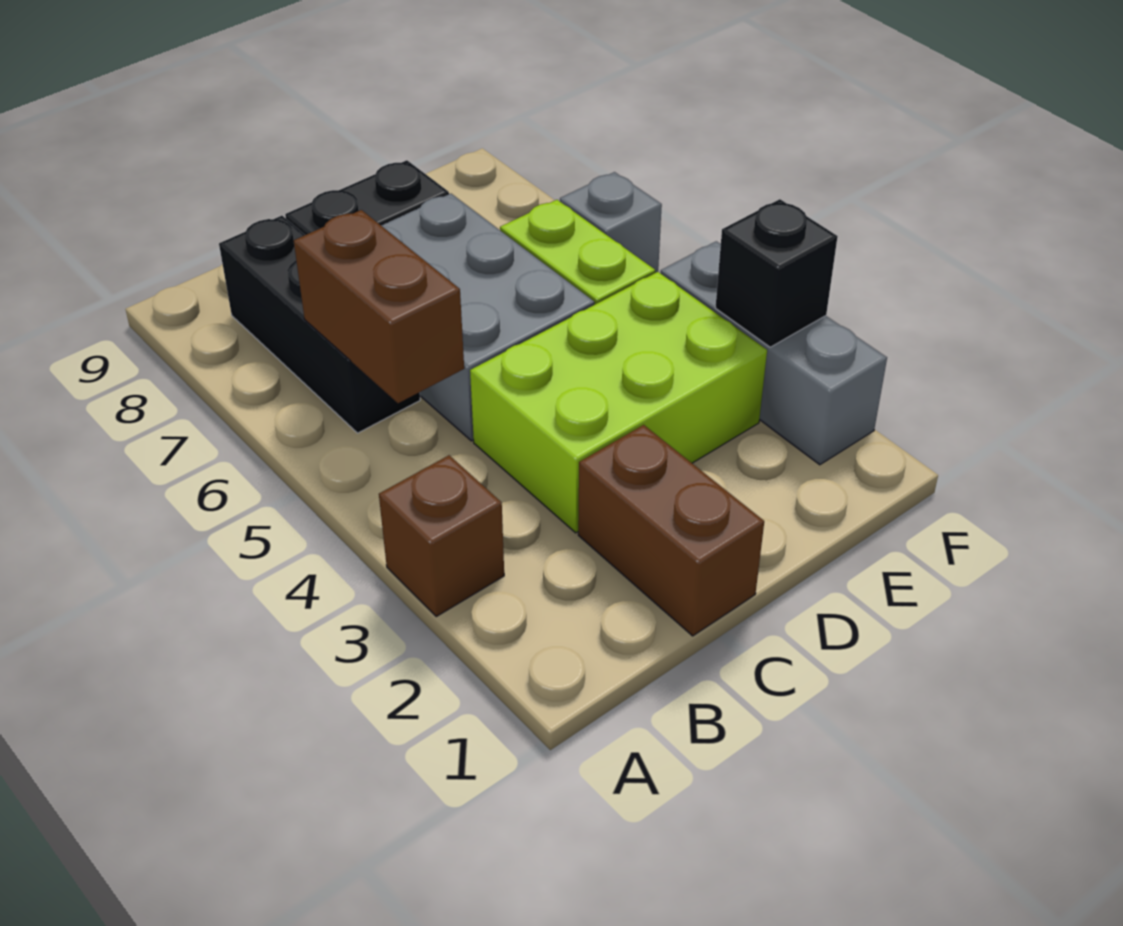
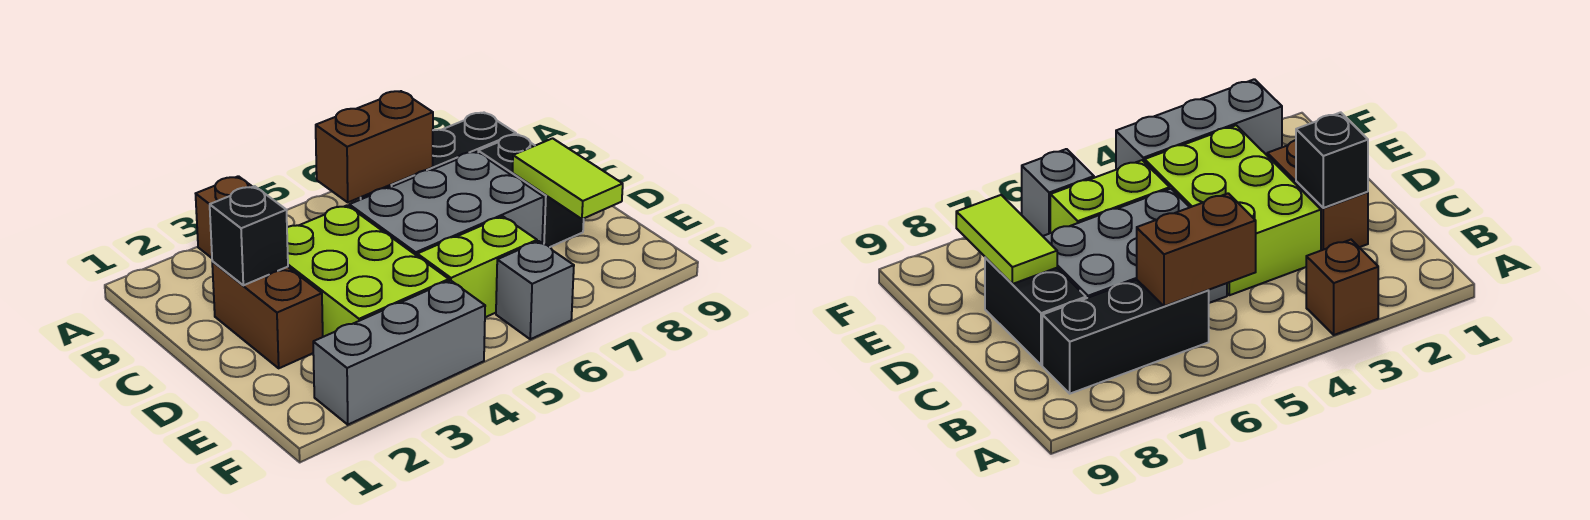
brown brick C1:C2 level 1 -> brown brick C2:D2 level 1
none -> lime tile D8:E8 level 2
black brick F3 level 2 -> black brick C2 level 2

